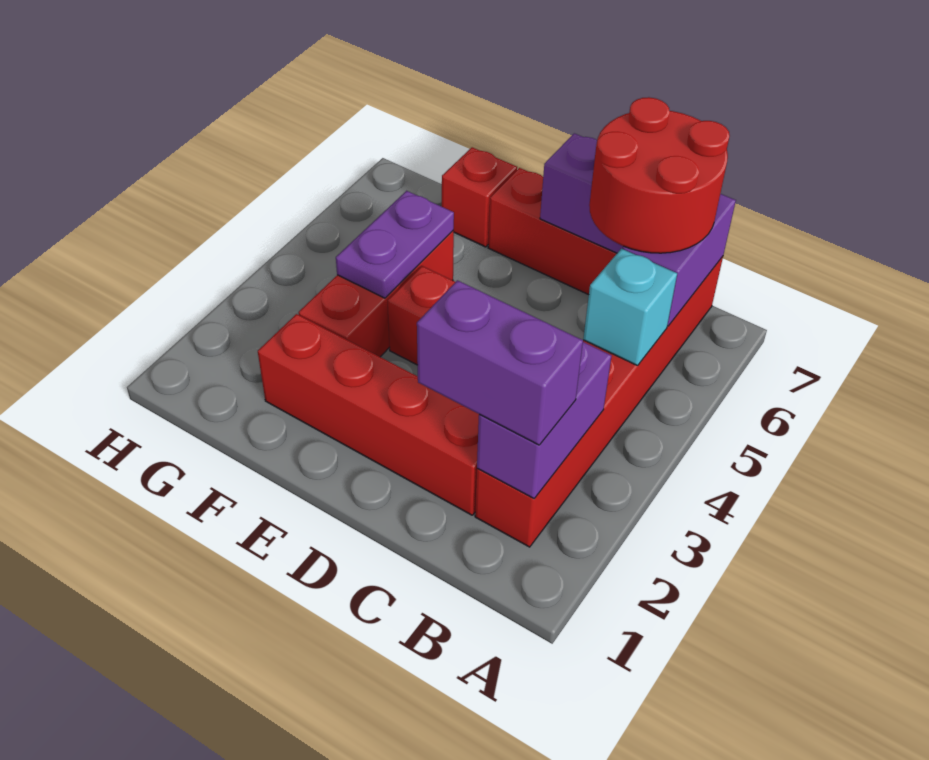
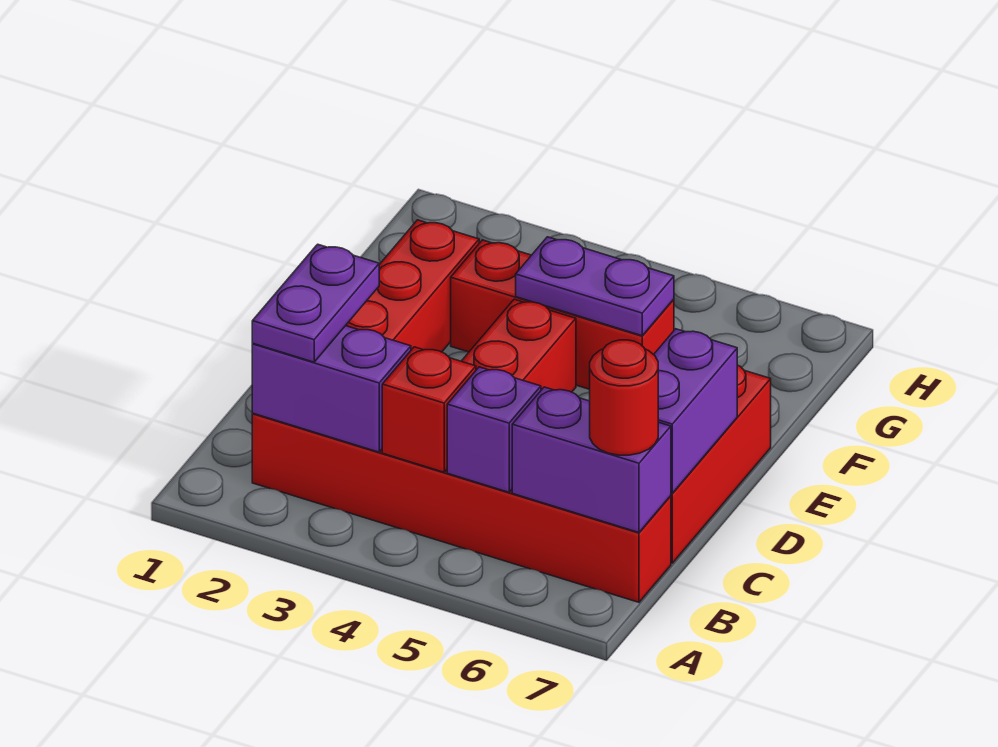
purple brick B2:C2 level 3 -> purple plate B2:C2 level 3
cyan brick B5 level 2 -> purple brick B5 level 2
red round brick B6:C7 level 3 -> red round brick B7 level 3
red brick F7 level 1 -> red brick B4 level 2

